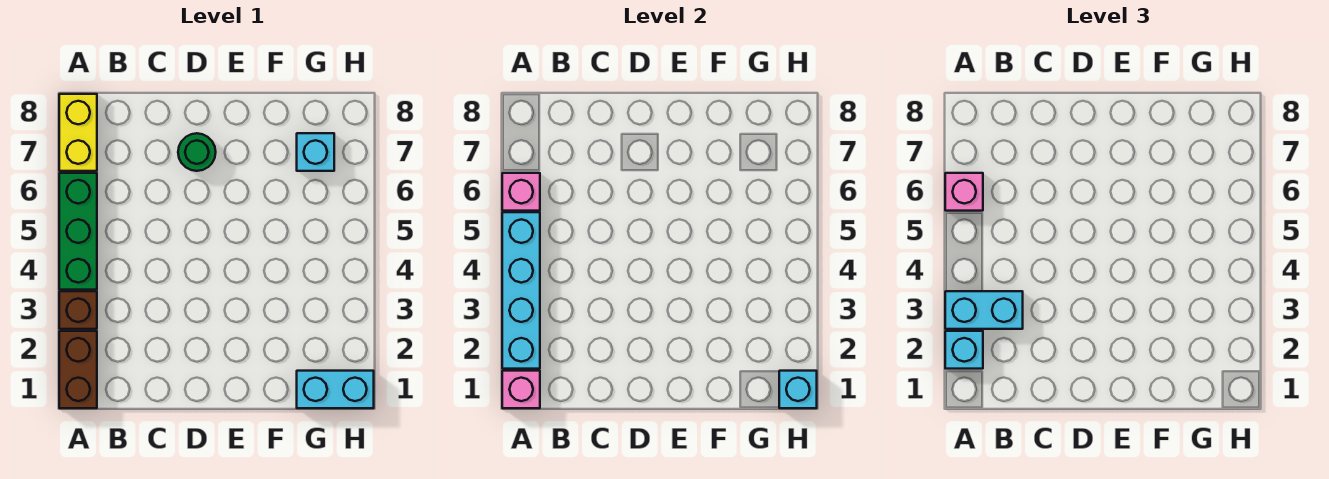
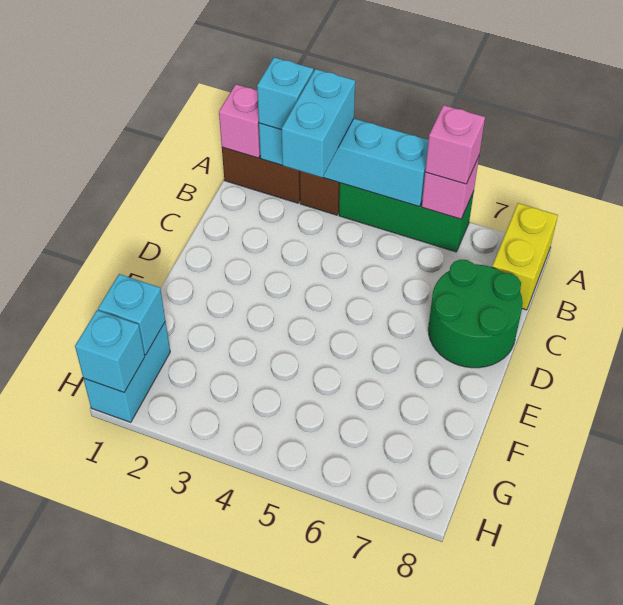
yellow brick A7:A8 level 1 -> yellow brick A8:B8 level 1
green round brick D7 level 1 -> green round brick C7:D8 level 1
cyan brick G7 level 1 -> cyan brick G1 level 2

